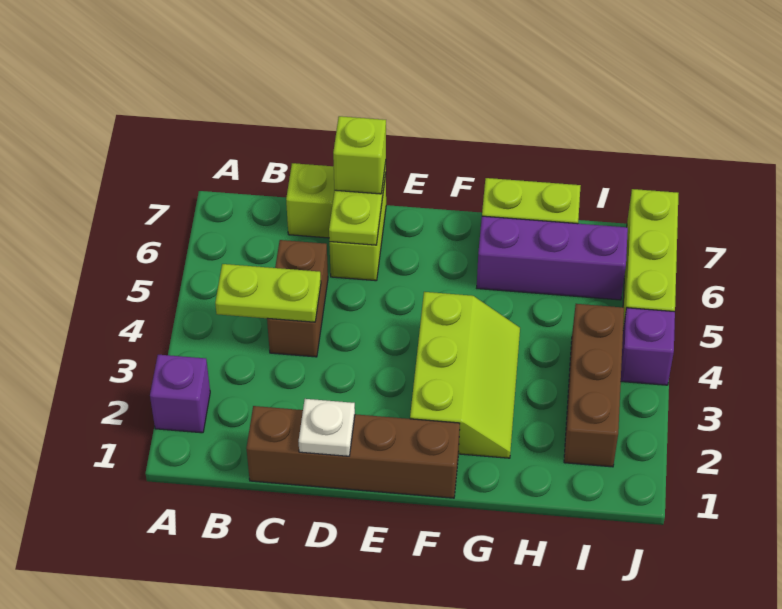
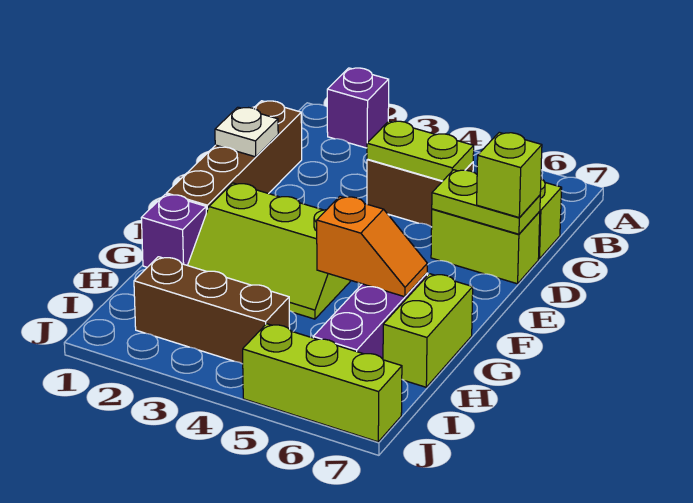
lime plate B4:C4 level 2 -> lime plate C4:C5 level 2
none -> orange slope G5:G6 level 2 top 5
purple brick J4 level 1 -> purple brick G1 level 1

